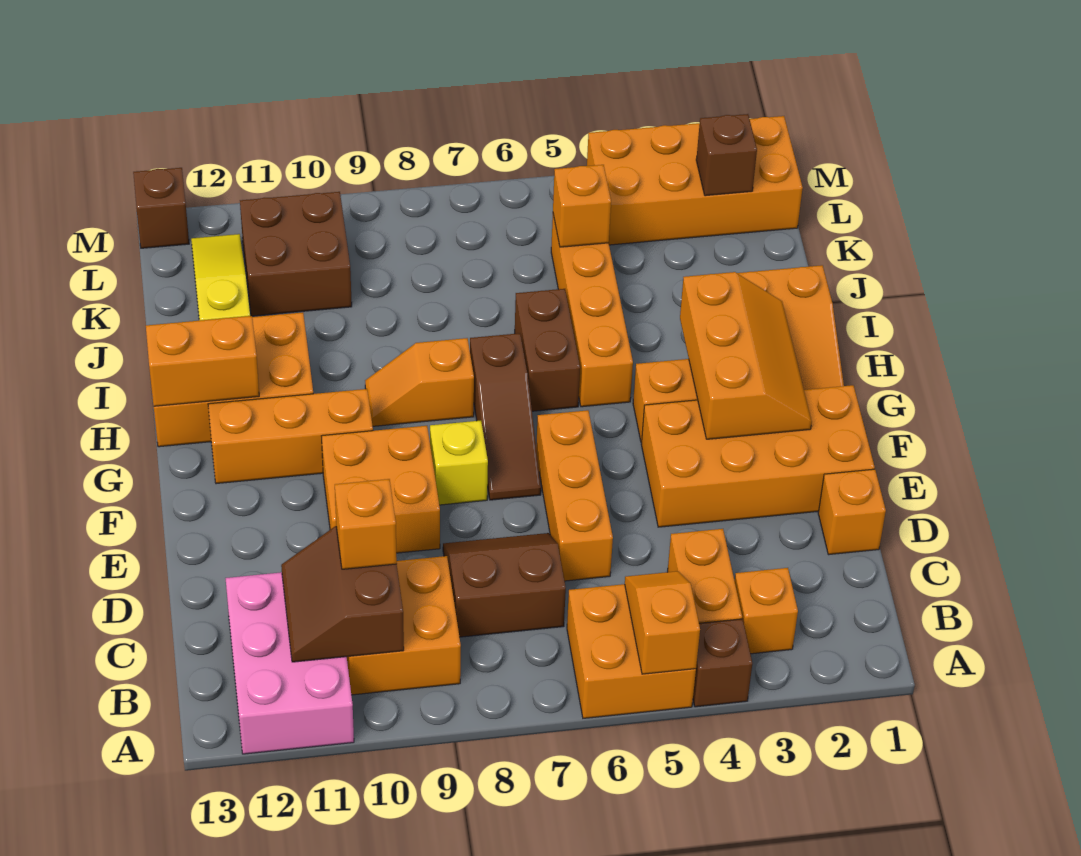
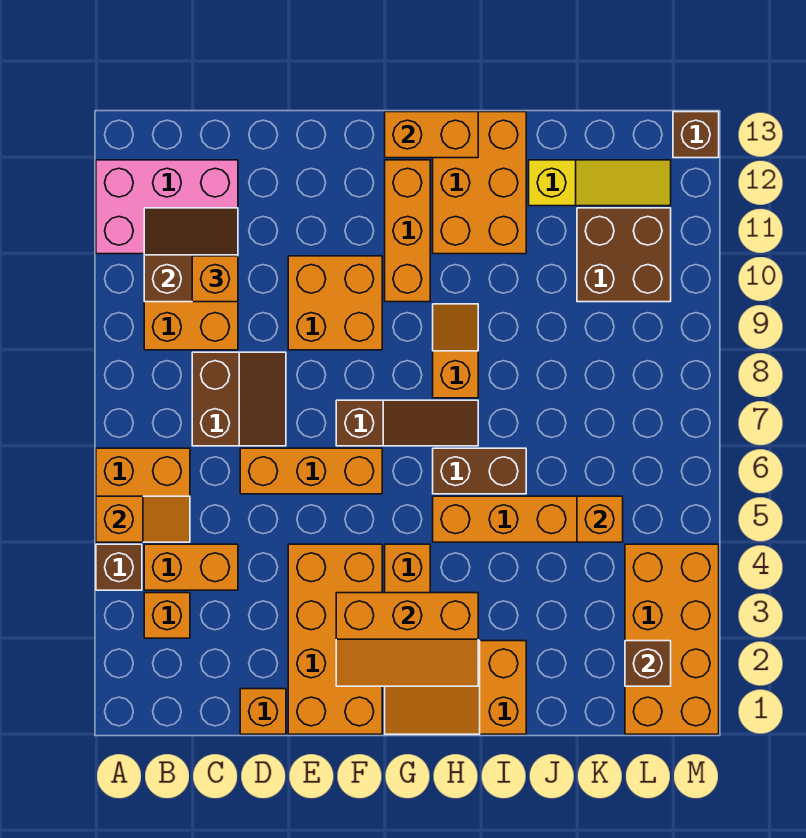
brown slope F7:H7 level 1 top H -> brown slope F7:H7 level 1 top F
yellow brick F8 level 1 -> none
orange brick H12:H13 level 2 -> orange brick G13:H13 level 2

